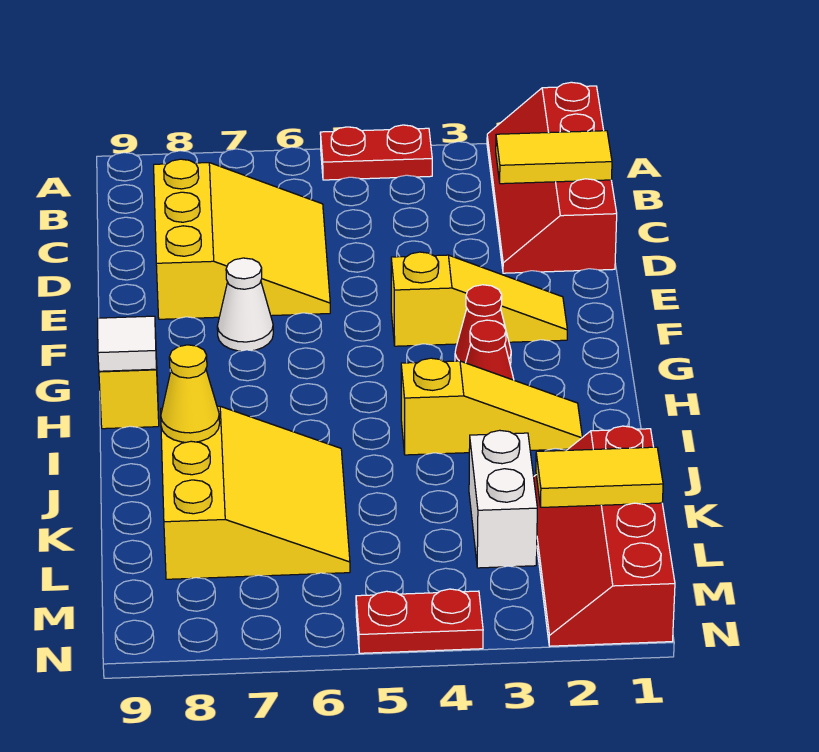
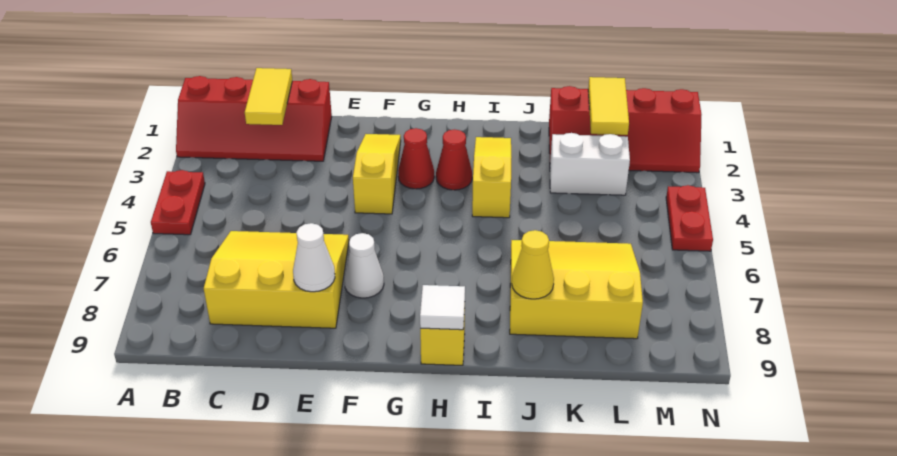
none -> white cone E8 level 2

